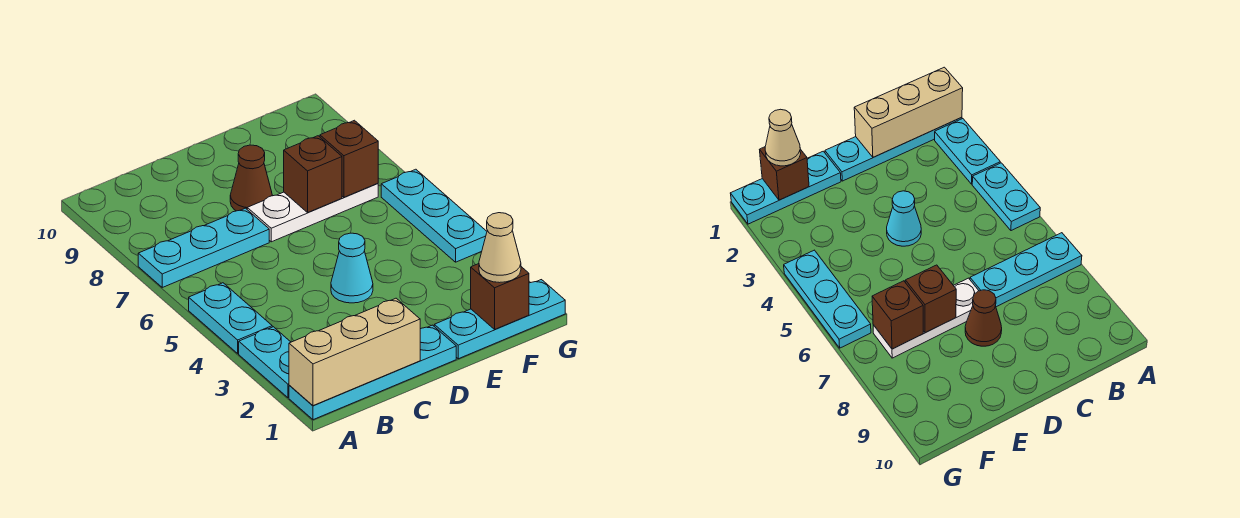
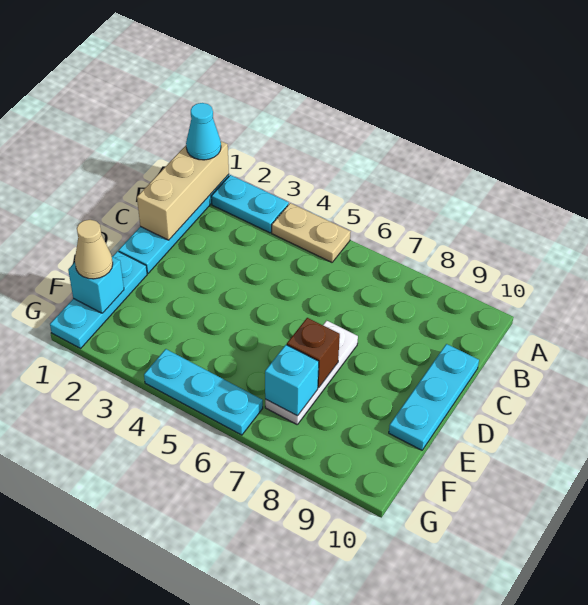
cyan plate A4:A5 level 1 -> tan plate A4:A5 level 1
cyan plate A7:C7 level 1 -> cyan plate C10:E10 level 1
cyan cone D4 level 1 -> cyan cone A1 level 3
brown cone D8 level 1 -> none
brown brick F1 level 2 -> cyan brick F1 level 2
brown brick F7 level 2 -> cyan brick F7 level 2

